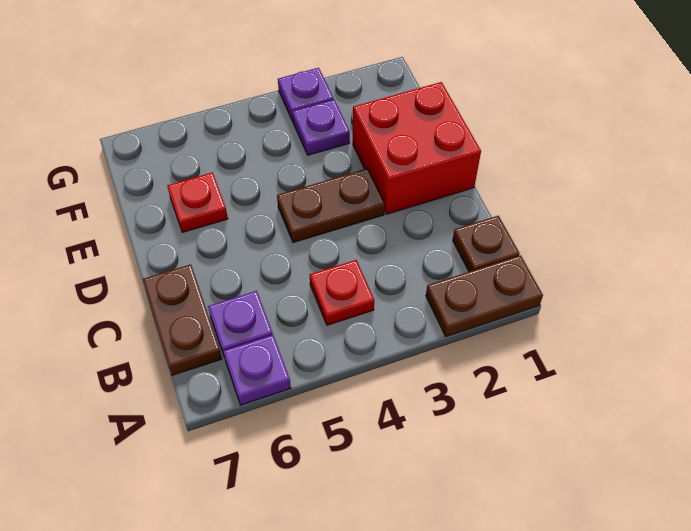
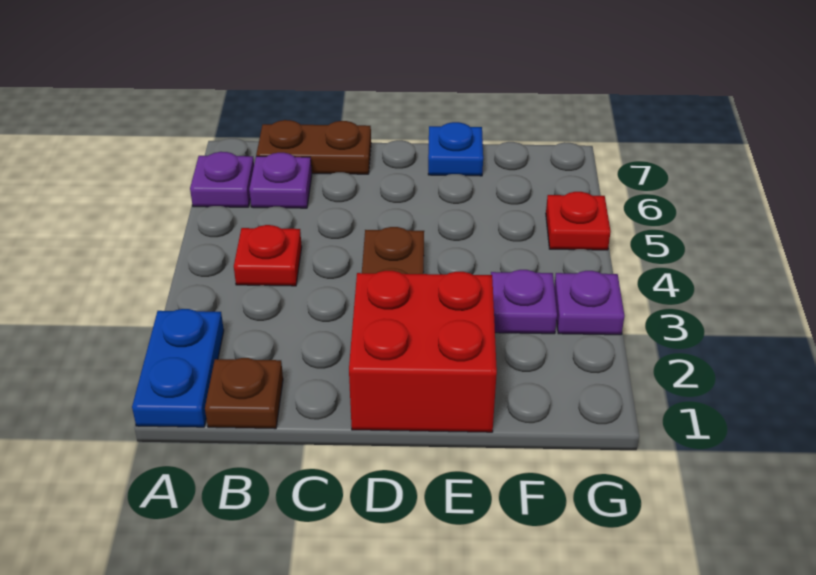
brown plate A1:A2 level 1 -> blue plate A1:A2 level 1
red plate E6 level 1 -> red plate G5 level 1
none -> blue plate E7 level 1

